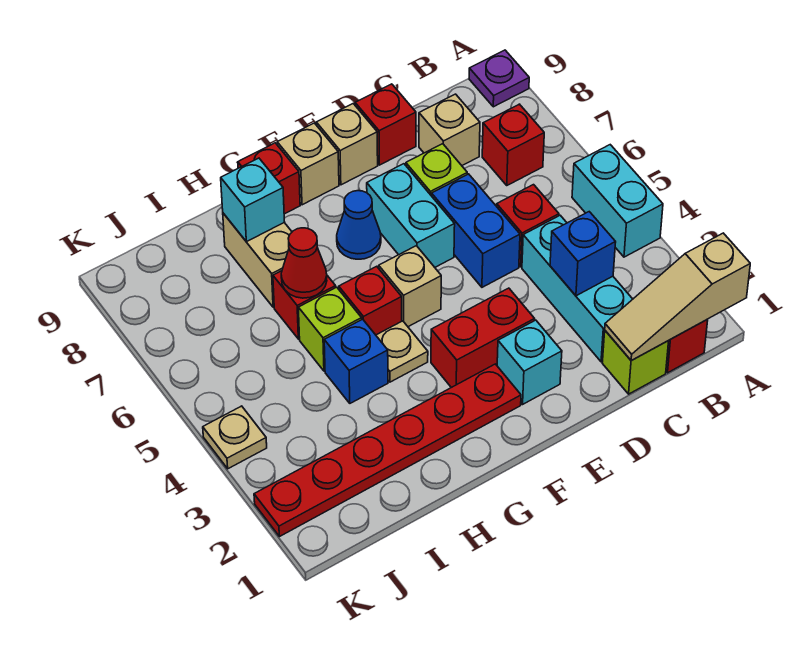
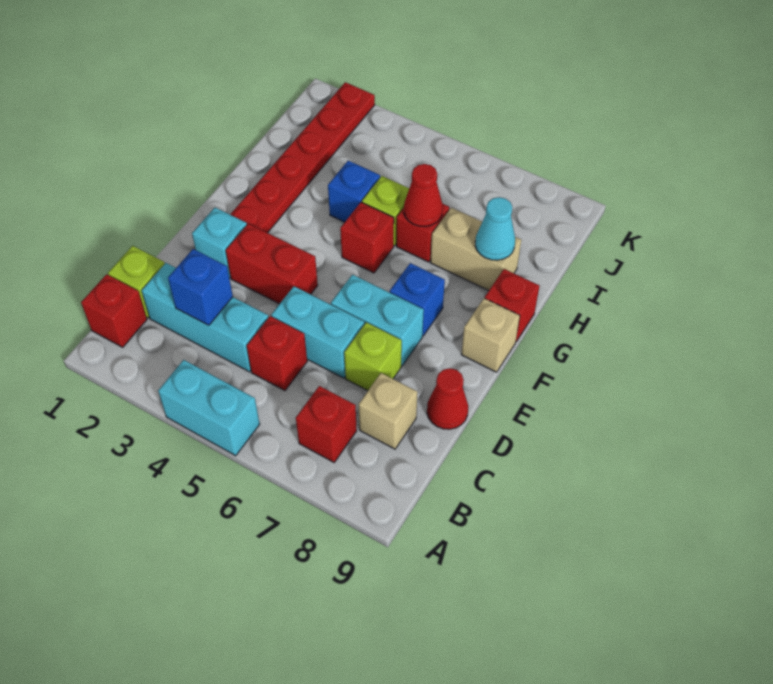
tan slope A1:C1 level 2 top A -> none
purple plate A9 level 1 -> none
blue brick D5:D6 level 1 -> cyan brick D5:D6 level 1
red brick D9 level 1 -> red cone D9 level 1
red brick E3:F3 level 1 -> red brick E3:E4 level 1
tan brick E9 level 1 -> none
tan brick F5 level 1 -> none
blue cone F7 level 1 -> blue brick F7 level 1
tan plate G4 level 1 -> none
cyan brick H8 level 2 -> cyan cone H8 level 2
tan plate K4 level 1 -> none

